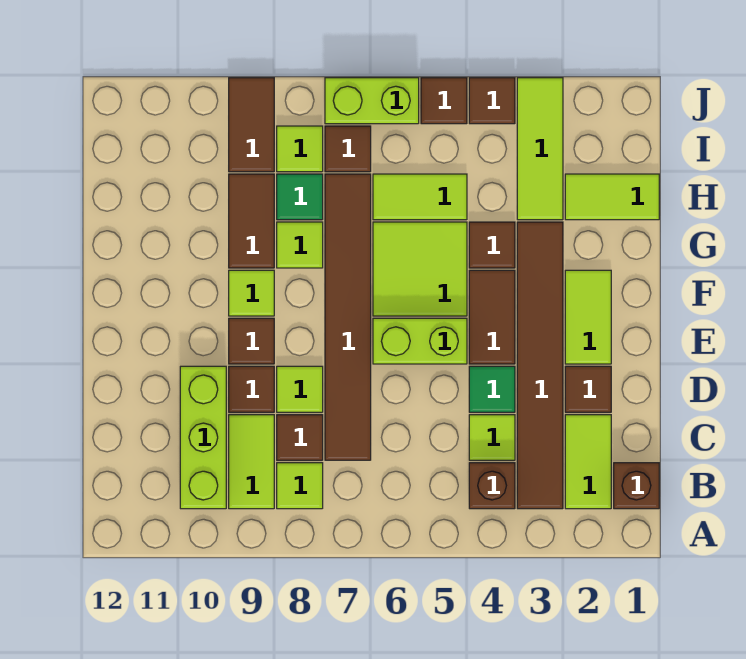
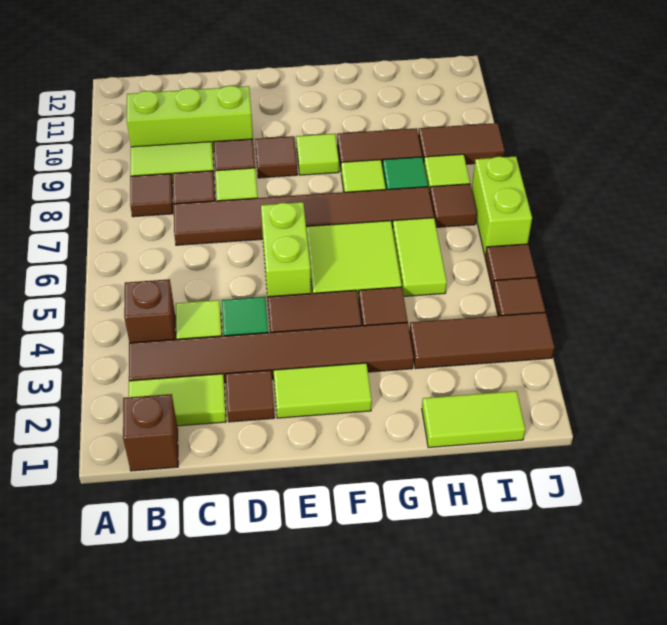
lime tile B8 level 1 -> brown tile B8 level 1
lime tile H1:H2 level 1 -> lime tile H1:I1 level 1
lime tile H3:J3 level 1 -> brown tile H3:J3 level 1

